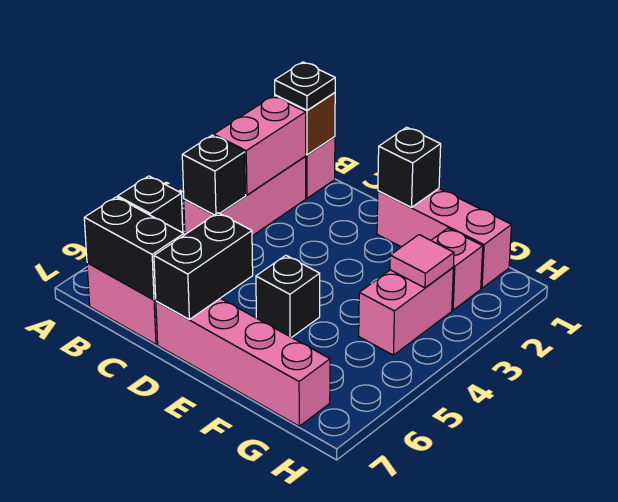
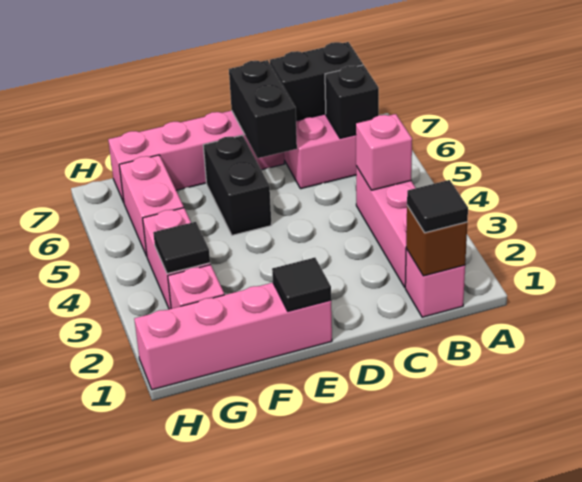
black plate B1 level 3 -> black tile B1 level 3
pink brick B2:B3 level 2 -> pink brick G5:G6 level 1
black brick B4 level 2 -> pink brick B4 level 2
pink brick E1:G1 level 1 -> pink brick E1:H1 level 1
black brick E1 level 2 -> black tile E1 level 2
black brick E5 level 1 -> black brick E5:E6 level 1
pink tile G3 level 2 -> black tile G3 level 2

